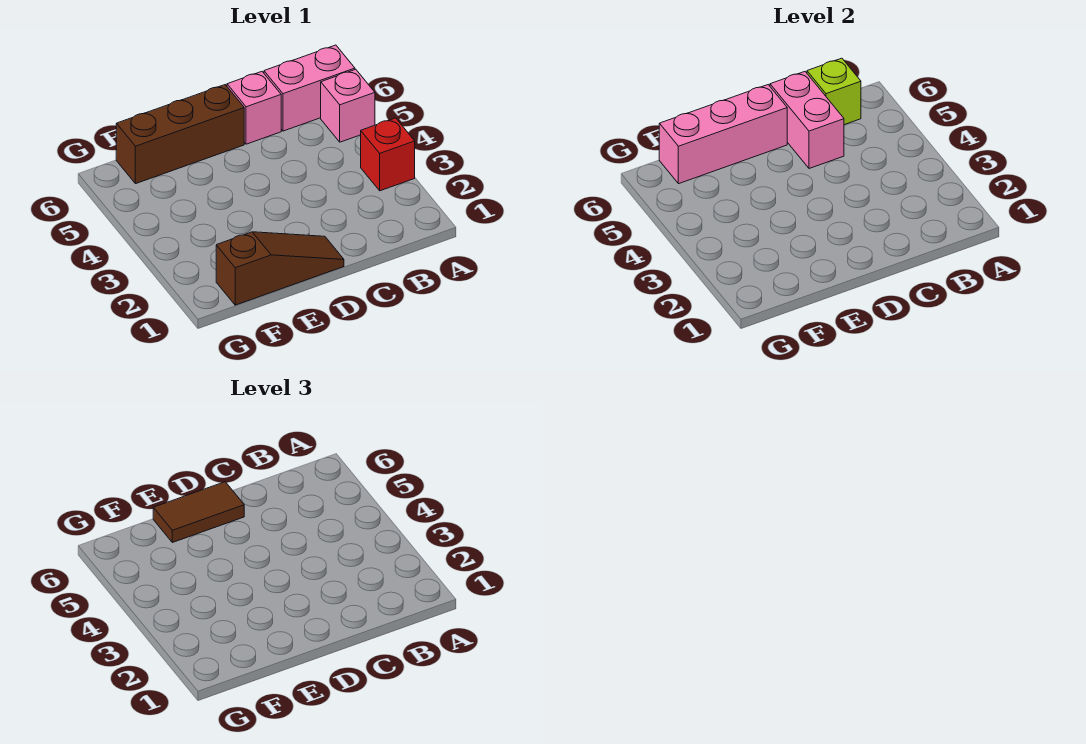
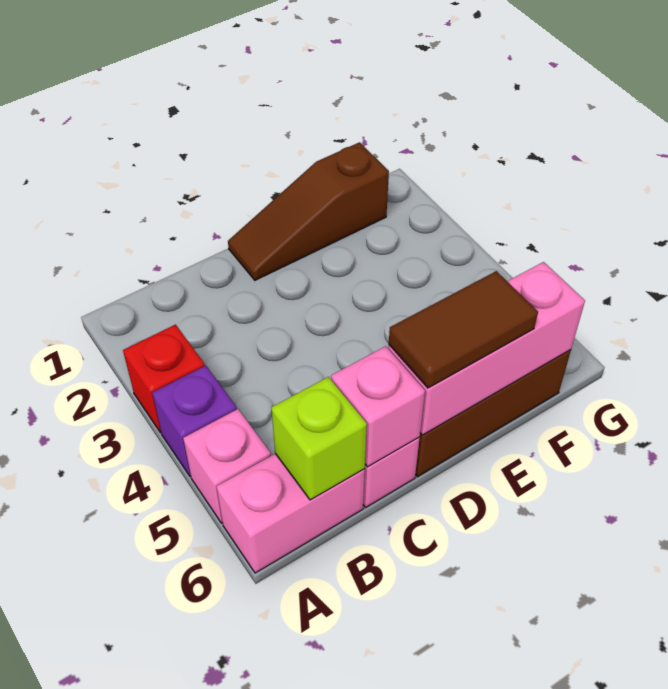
none -> purple brick A4 level 1
pink brick C5:C6 level 2 -> pink brick C6 level 2

